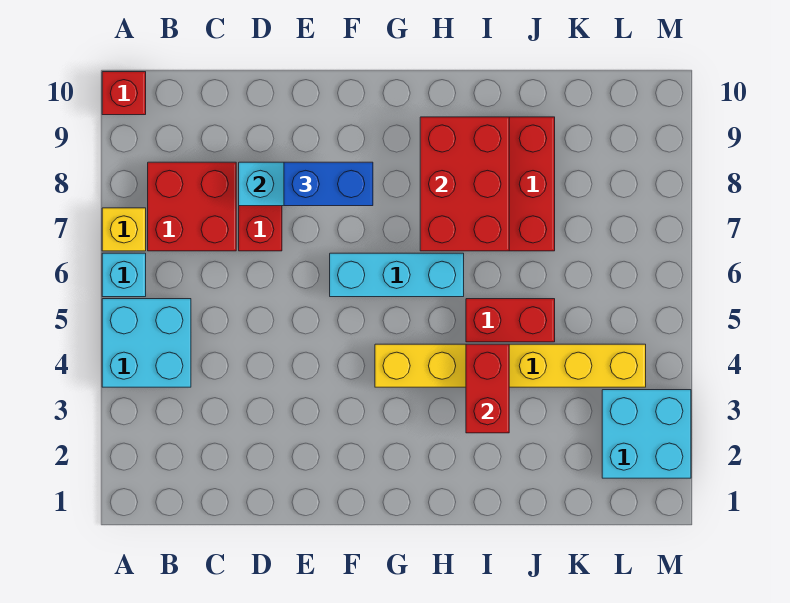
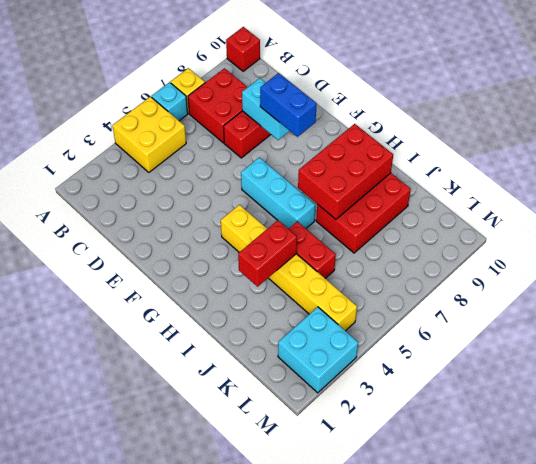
cyan brick A4:B5 level 1 -> yellow brick A4:B5 level 1

